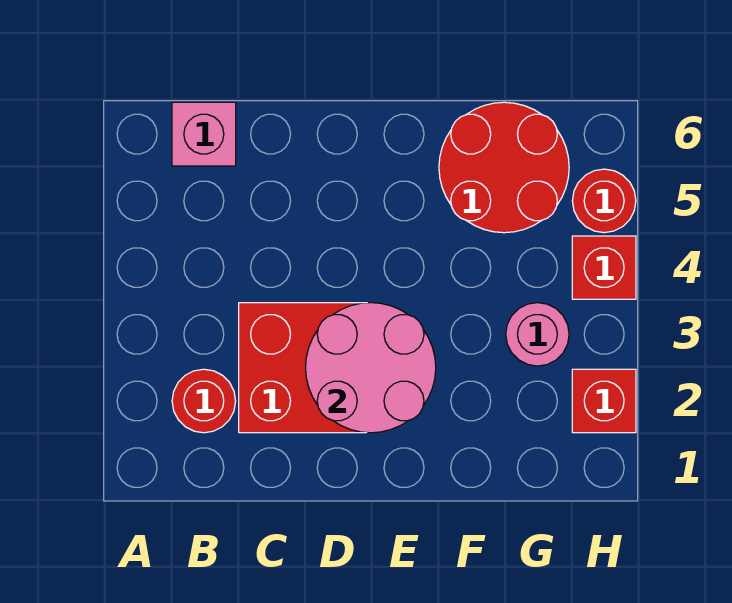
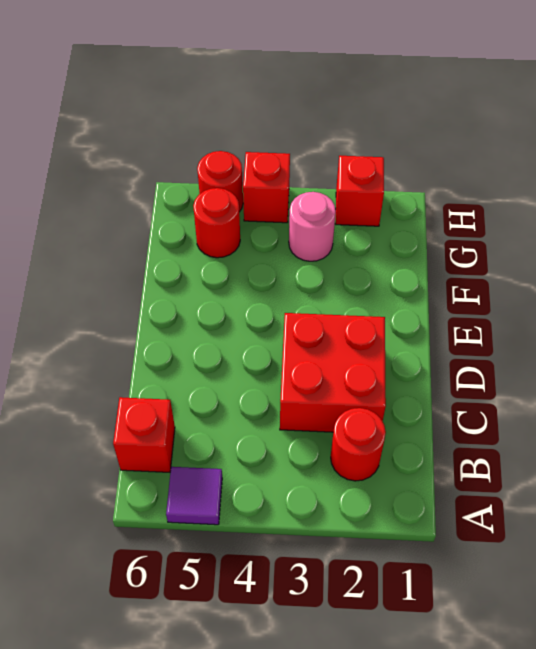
none -> purple tile A5 level 1
pink brick B6 level 1 -> red brick B6 level 1
pink round brick D2:E3 level 2 -> none
red round brick F5:G6 level 1 -> red round brick G5 level 1

